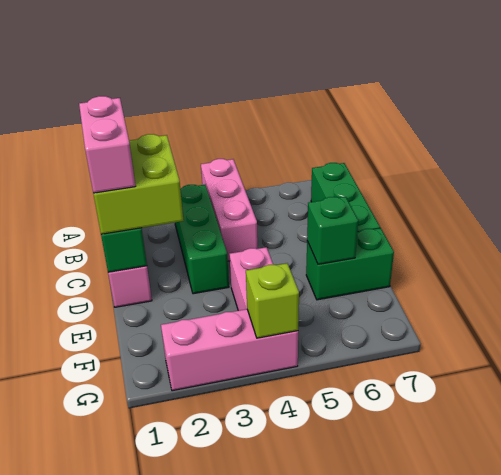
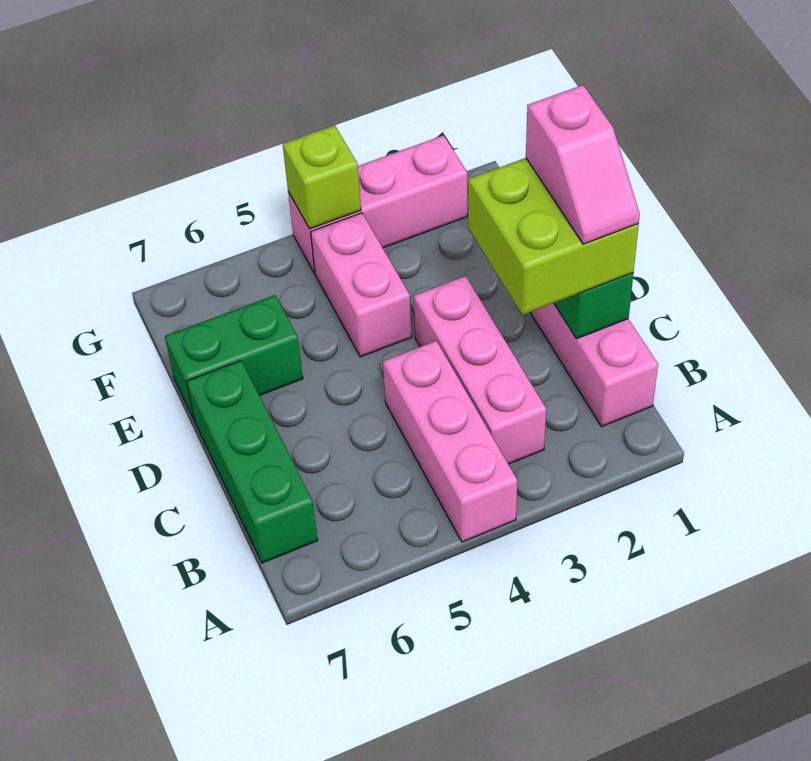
green brick B3:D3 level 1 -> pink brick B3:D3 level 1
pink brick C1:D1 level 4 -> pink slope C1:D1 level 4 top D
green brick E6 level 2 -> none

